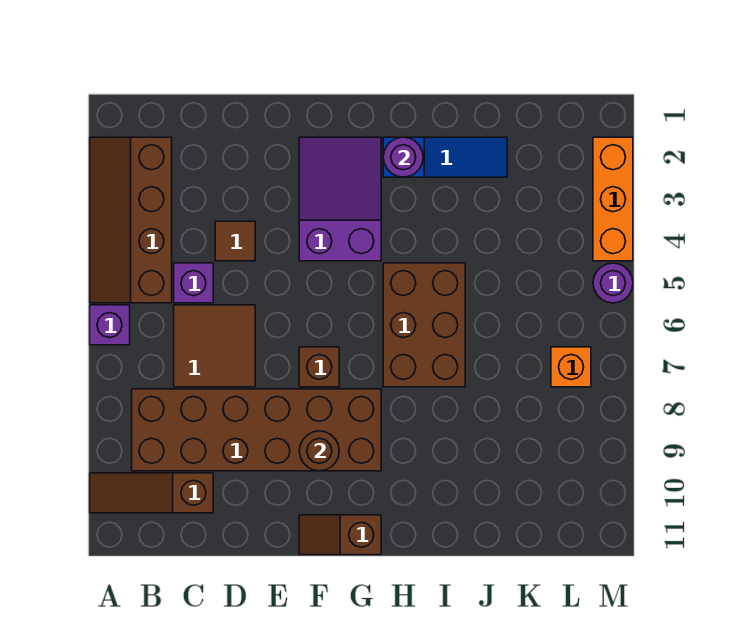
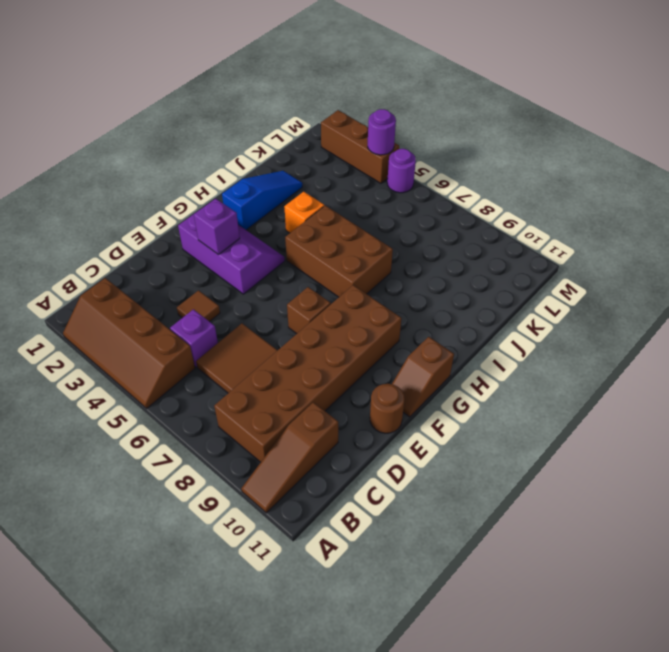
purple brick A6 level 1 -> purple brick F3 level 2
purple slope F2:G4 level 1 top 4 -> purple slope F2:G4 level 1 top F
brown round brick F9 level 2 -> brown round brick E11 level 1
purple round brick H2 level 2 -> purple round brick M4 level 2
orange brick L7 level 1 -> orange brick I4 level 1
orange brick M2:M4 level 1 -> brown brick M2:M4 level 1

